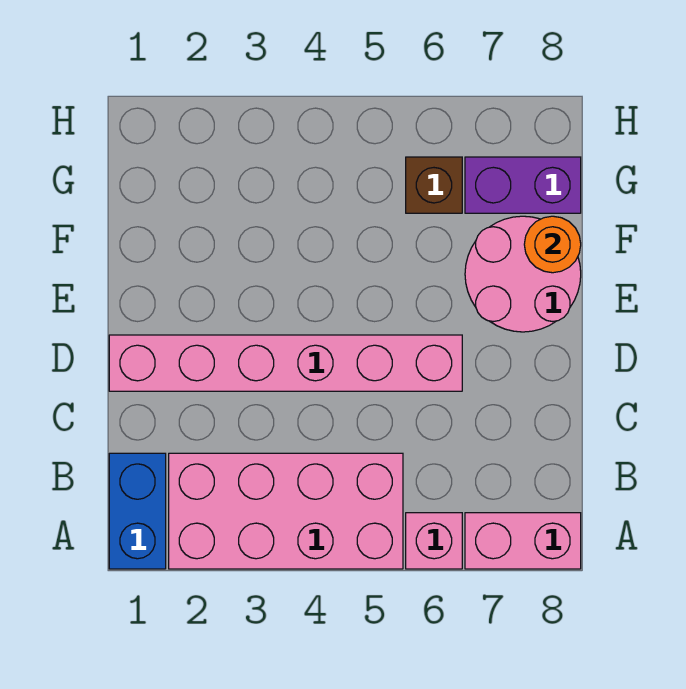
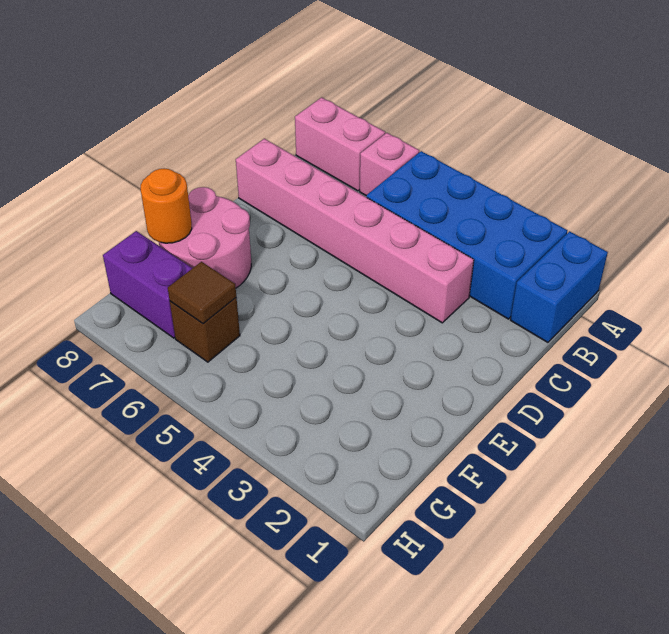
pink brick A2:B5 level 1 -> blue brick A2:B5 level 1
pink brick D1:D6 level 1 -> pink brick C3:C8 level 1
none -> brown tile G6 level 2

